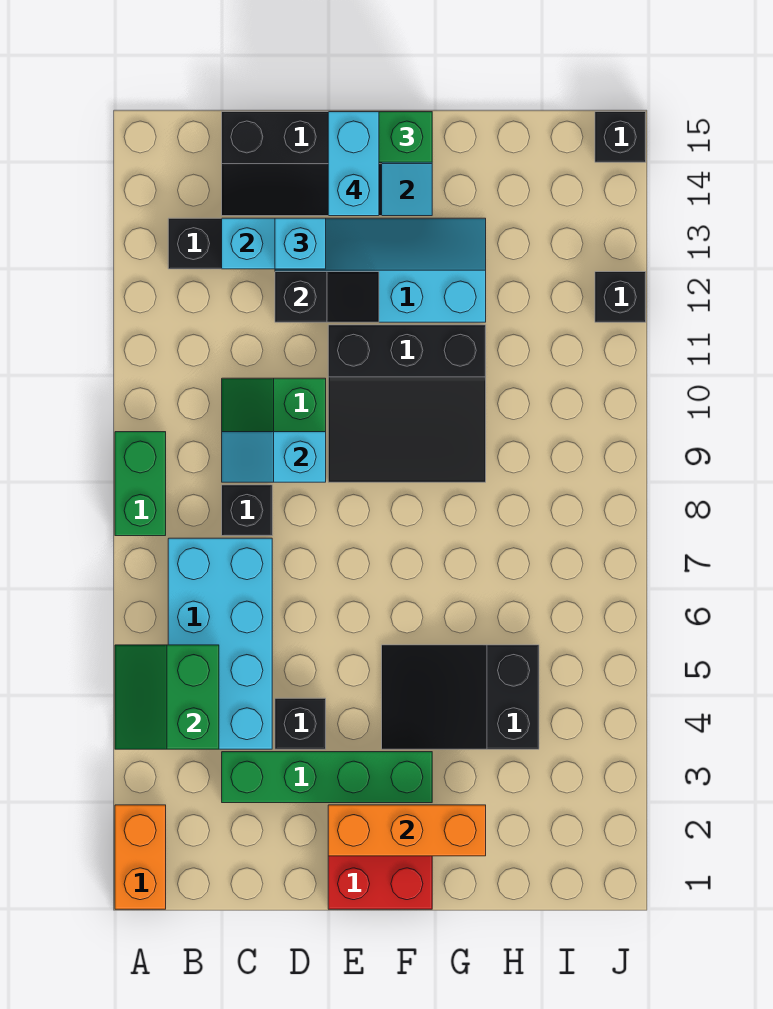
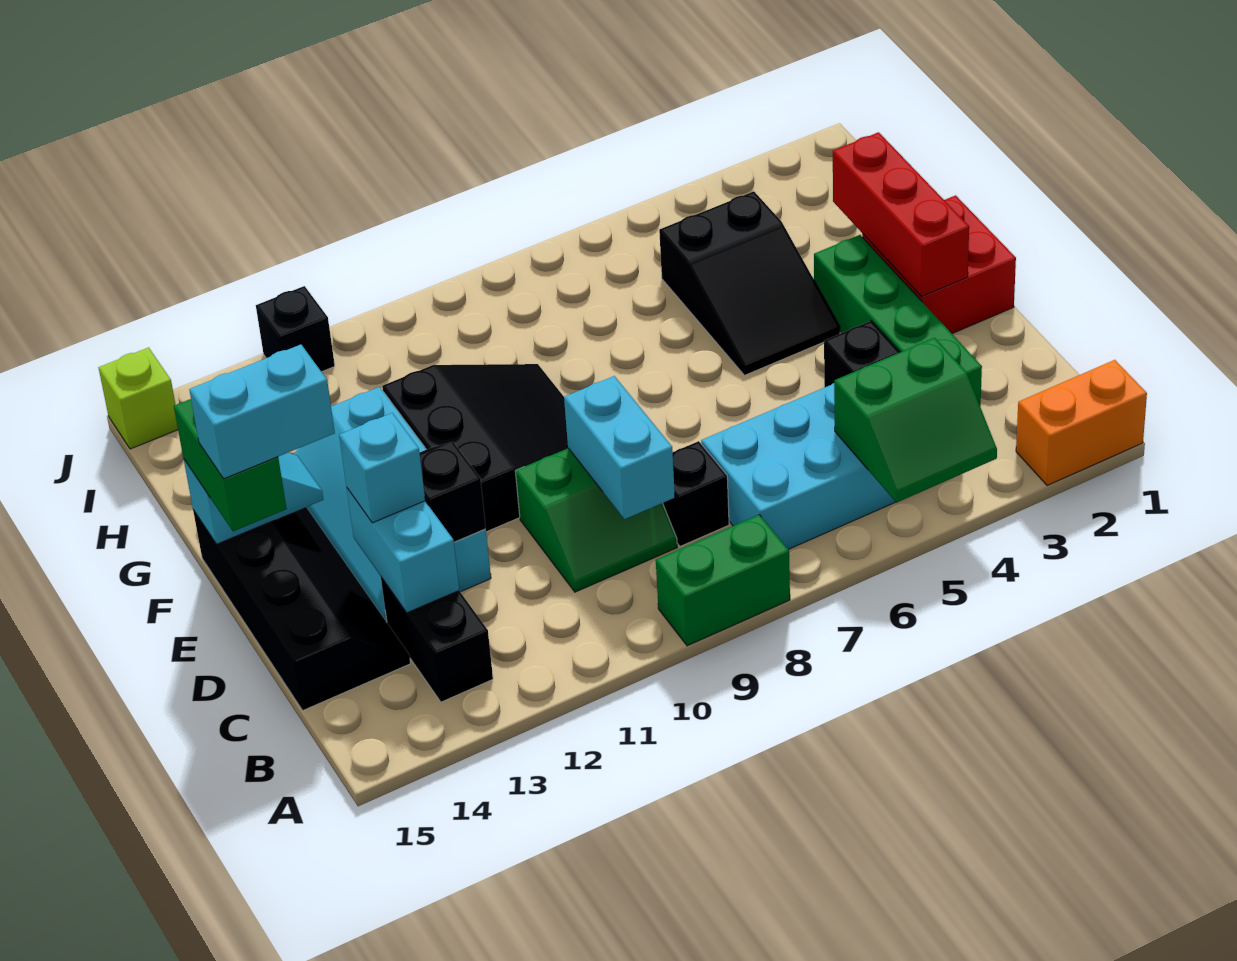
cyan slope C9:D9 level 2 top D -> cyan brick C9:D9 level 2
orange brick E2:G2 level 2 -> red brick E2:G2 level 2
black brick J15 level 1 -> lime brick J15 level 1

